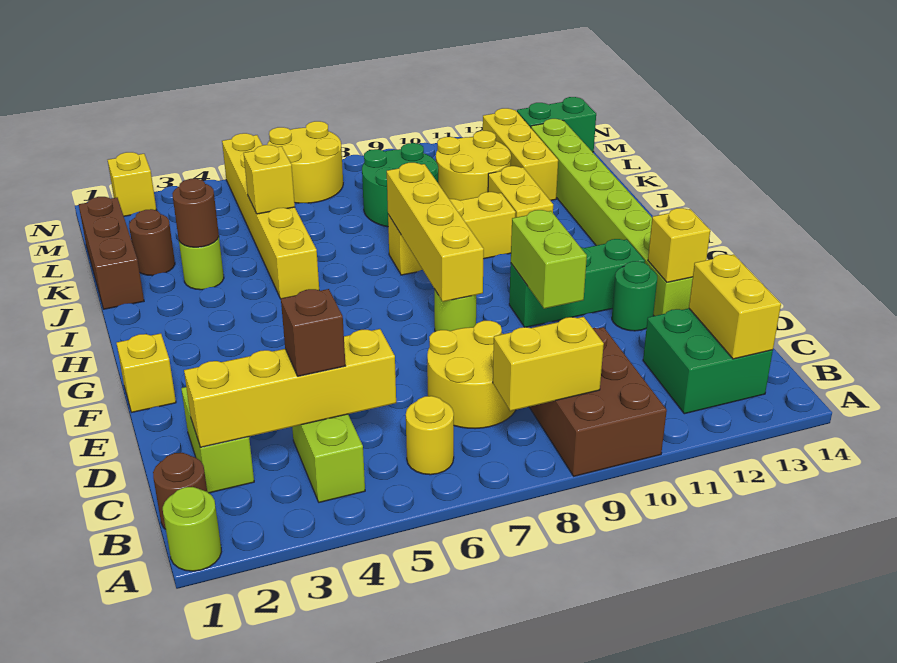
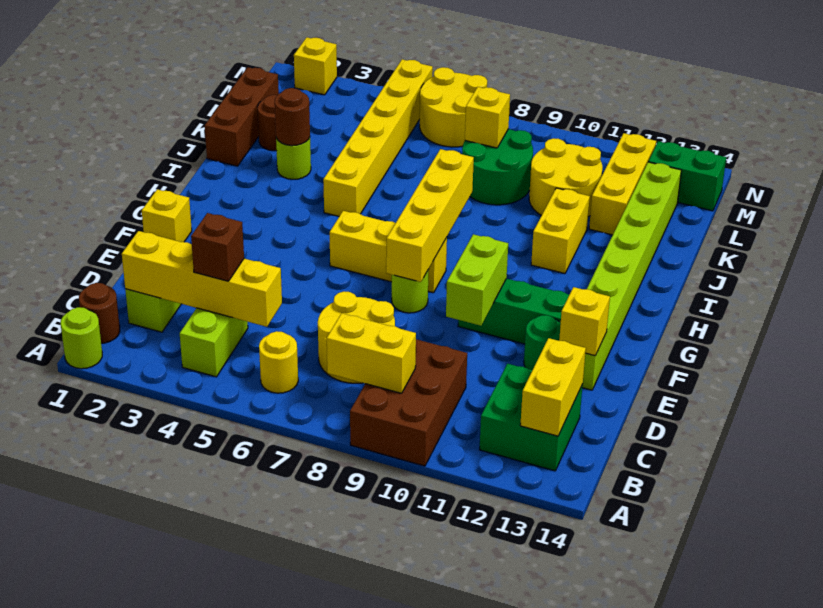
yellow brick I8:I10 level 1 -> yellow brick G6:G8 level 1
yellow brick K5 level 2 -> yellow brick L8 level 2

